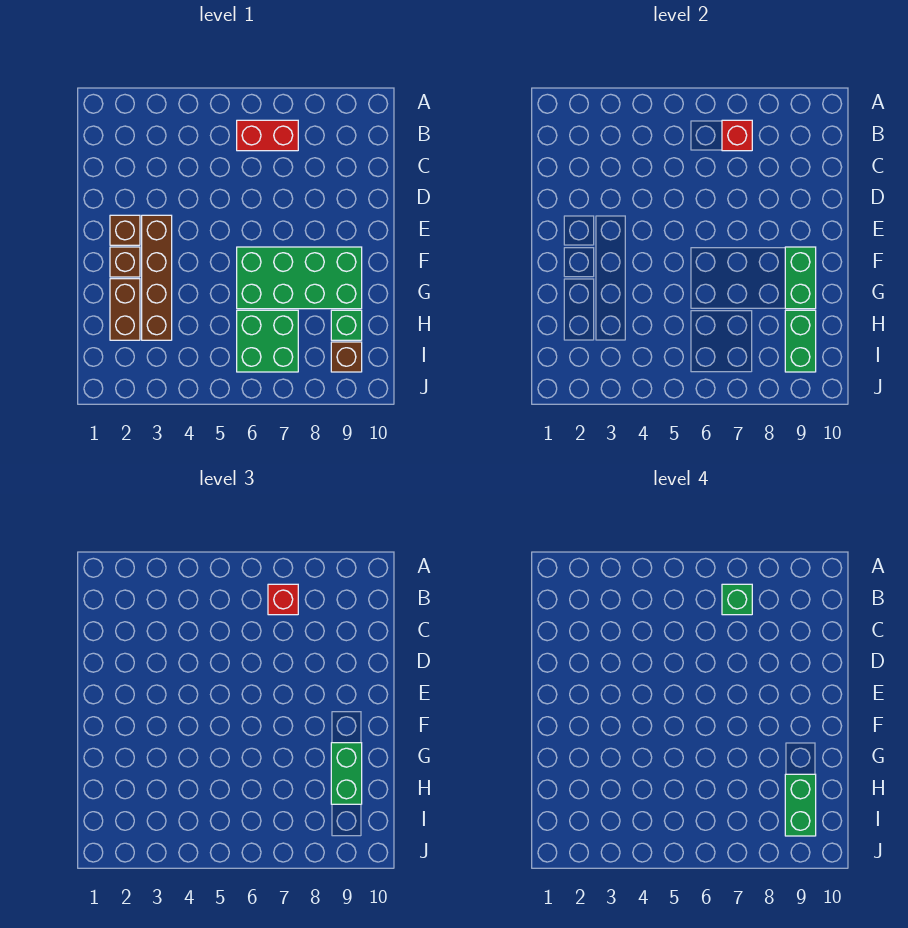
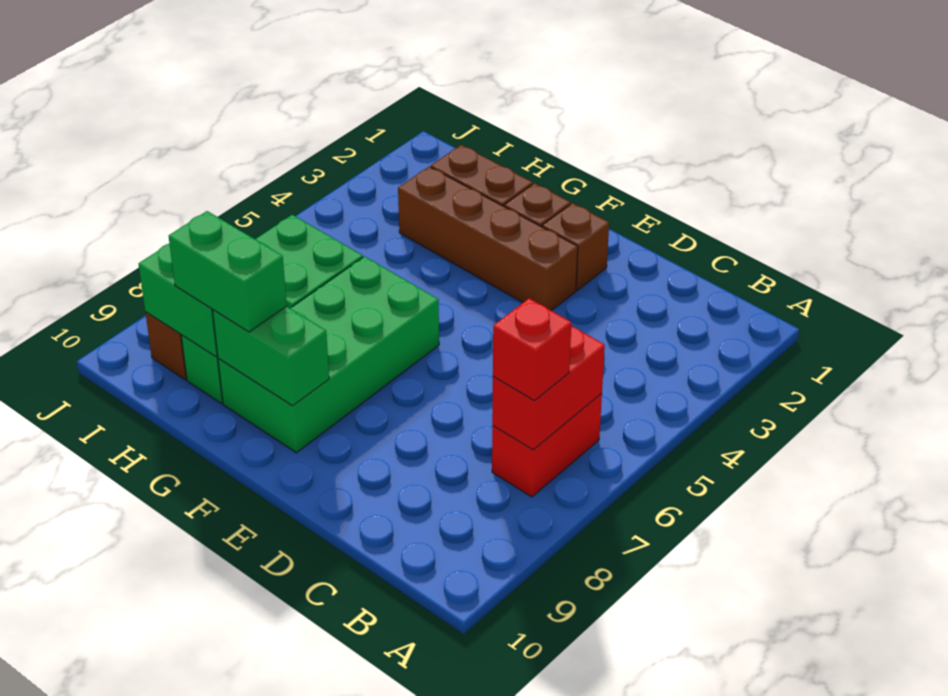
red brick B7 level 2 -> red brick B6:B7 level 2
green brick B7 level 4 -> none
green brick H9:I9 level 4 -> none

